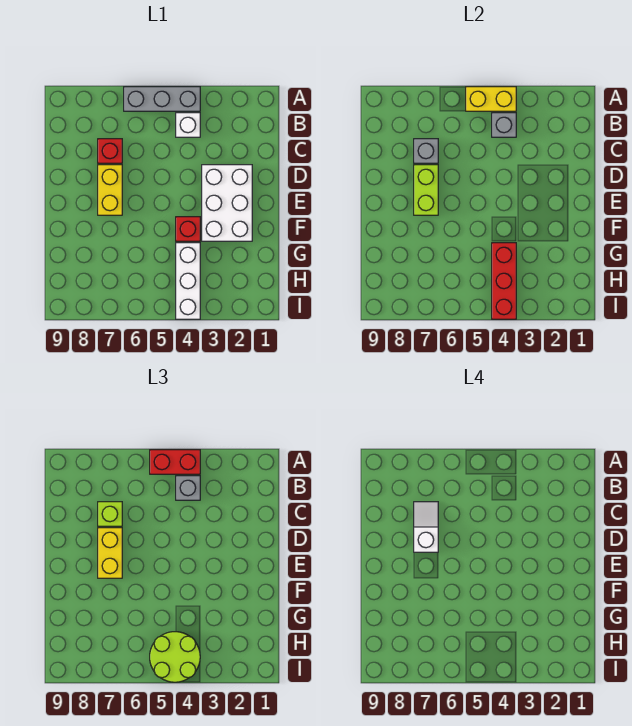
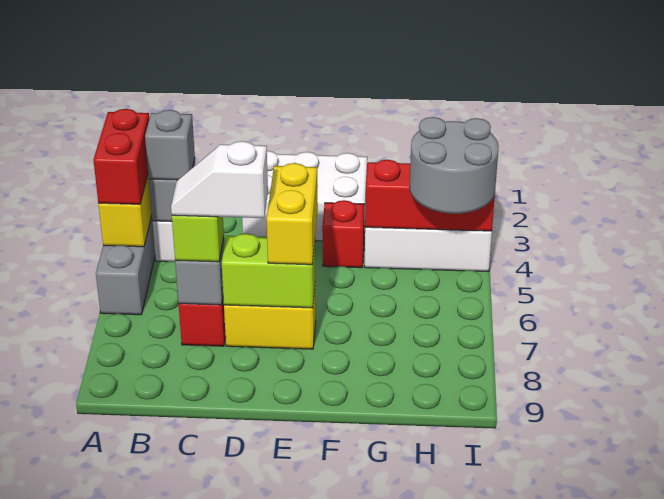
yellow brick D7:E7 level 3 -> yellow brick E6:E7 level 3
lime round brick H4:I5 level 3 -> grey round brick H4:I5 level 3

